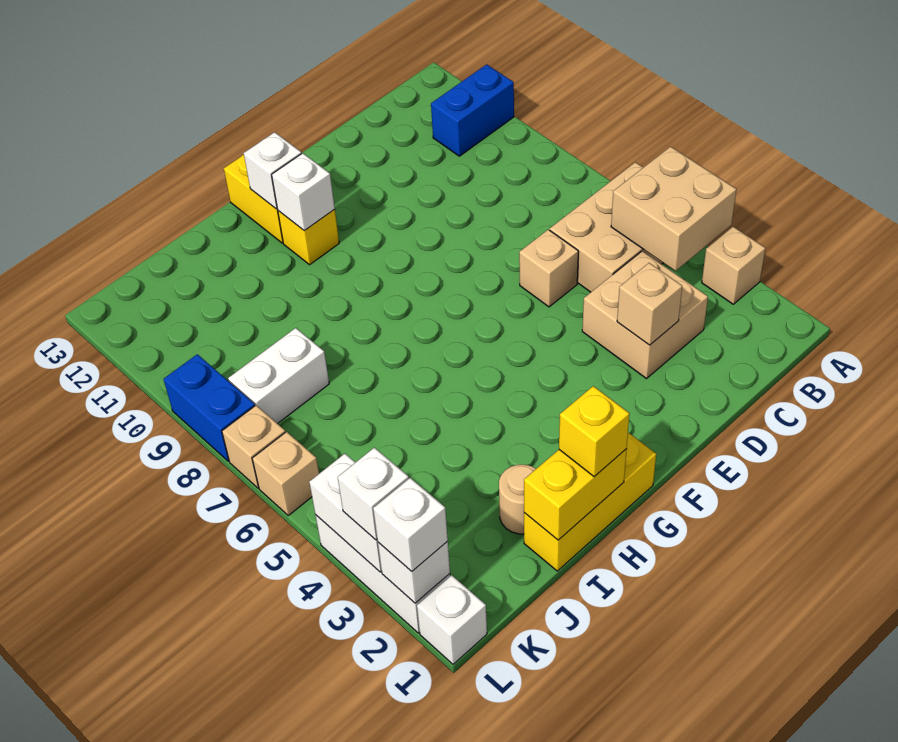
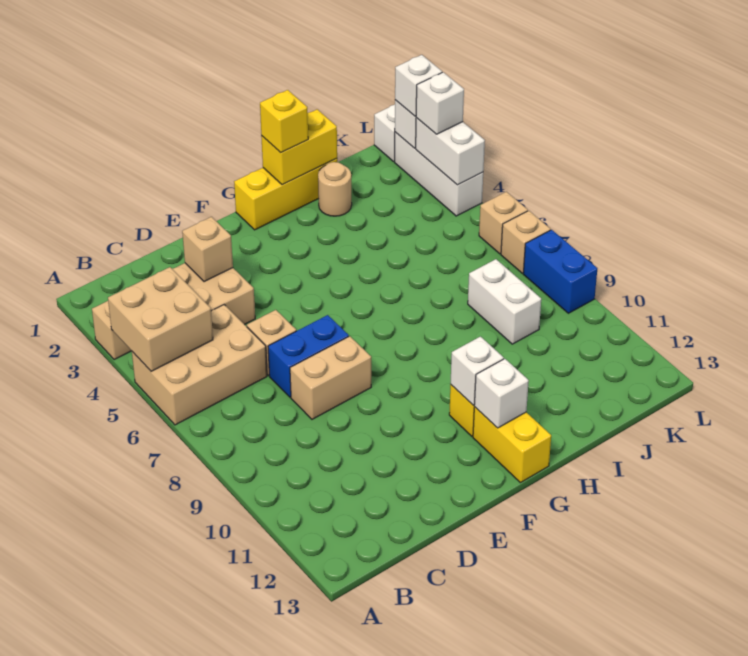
blue brick A11:B11 level 1 -> blue brick D7:E7 level 1
none -> tan brick D8:E8 level 1
white brick J8:K8 level 1 -> white brick J8:J9 level 1

